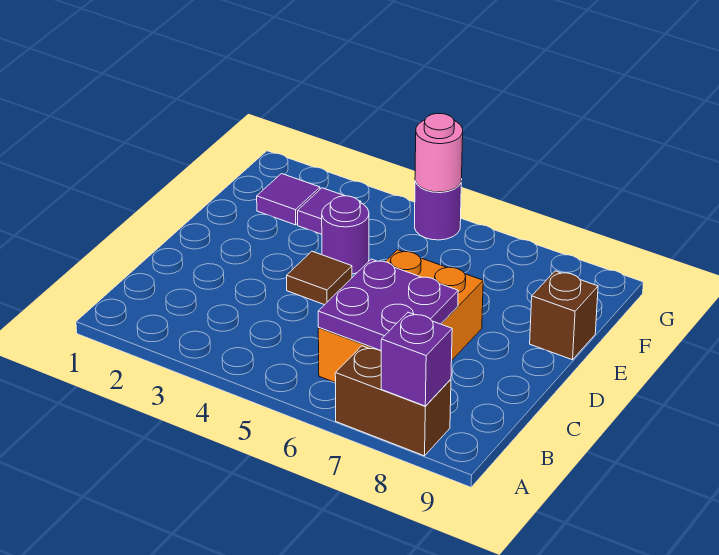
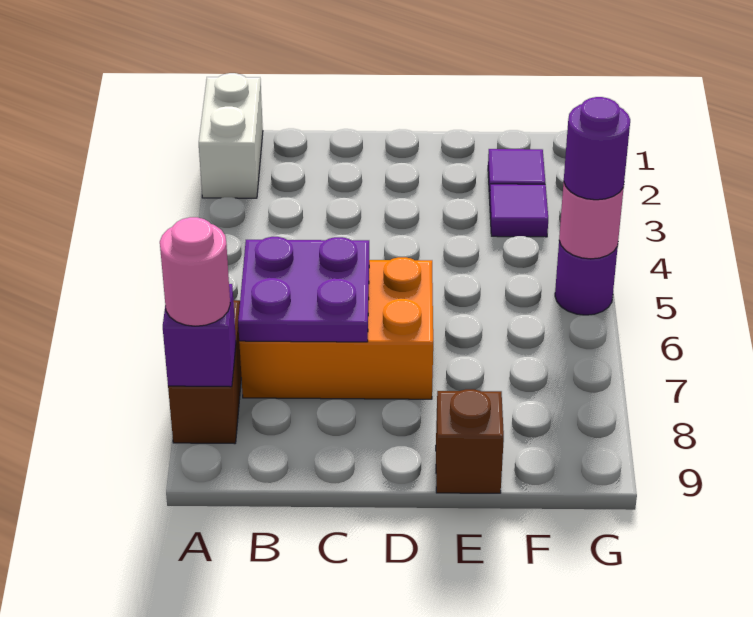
none -> white brick A1:A2 level 1
none -> pink round brick A8 level 3
brown tile D4 level 1 -> none
purple round brick E4 level 1 -> purple round brick G5 level 3

